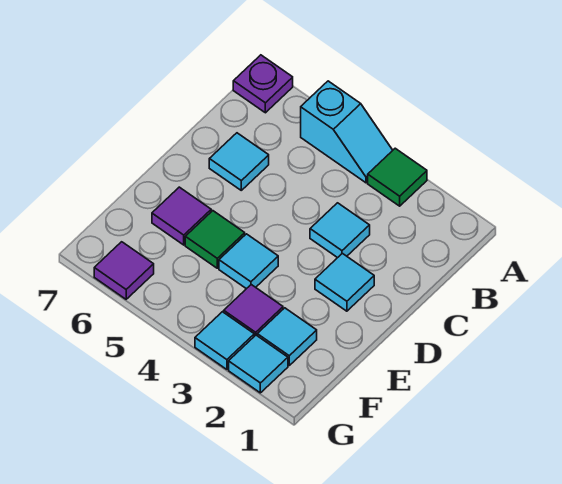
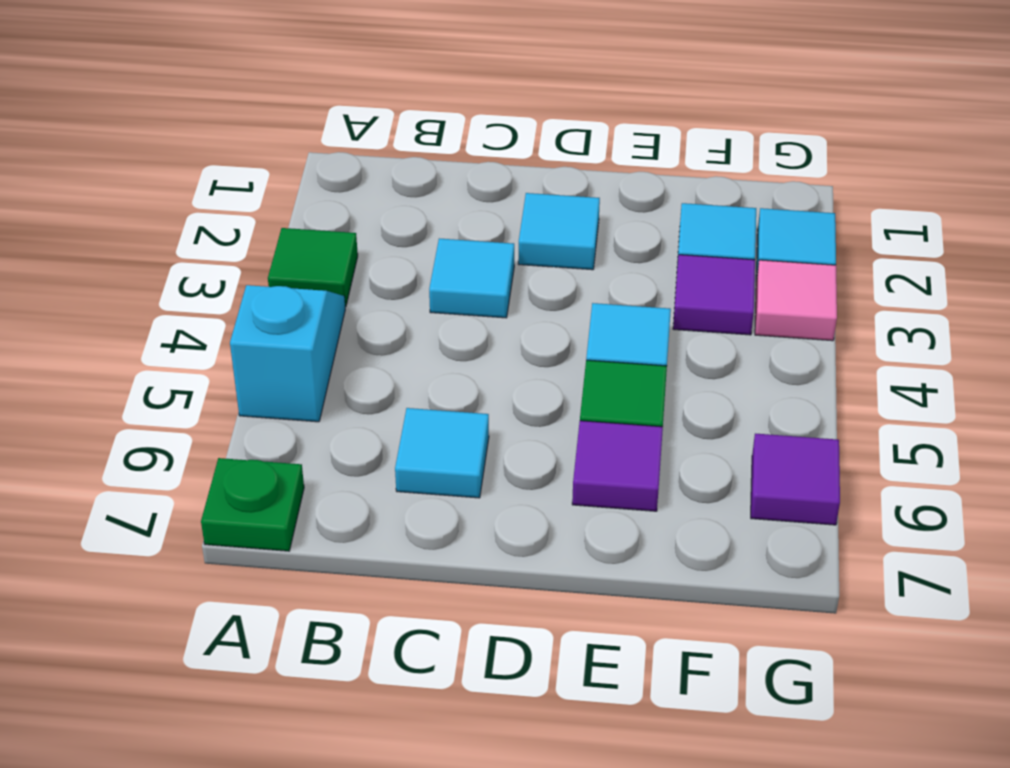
purple plate A7 level 1 -> green plate A7 level 1
cyan tile G3 level 1 -> pink tile G3 level 1

